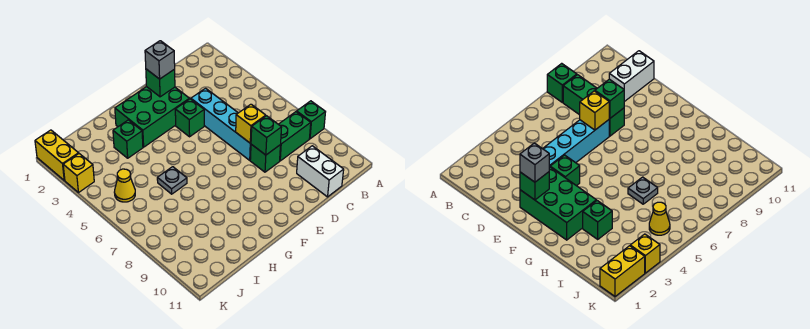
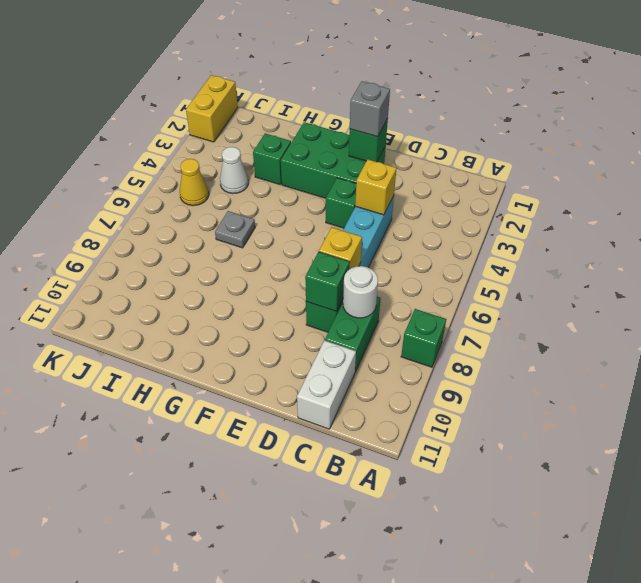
green brick B8:C8 level 1 -> green brick C8:C9 level 1
none -> white round brick C8 level 2
none -> white cone I4 level 1
yellow brick K3 level 1 -> yellow brick D4 level 2

